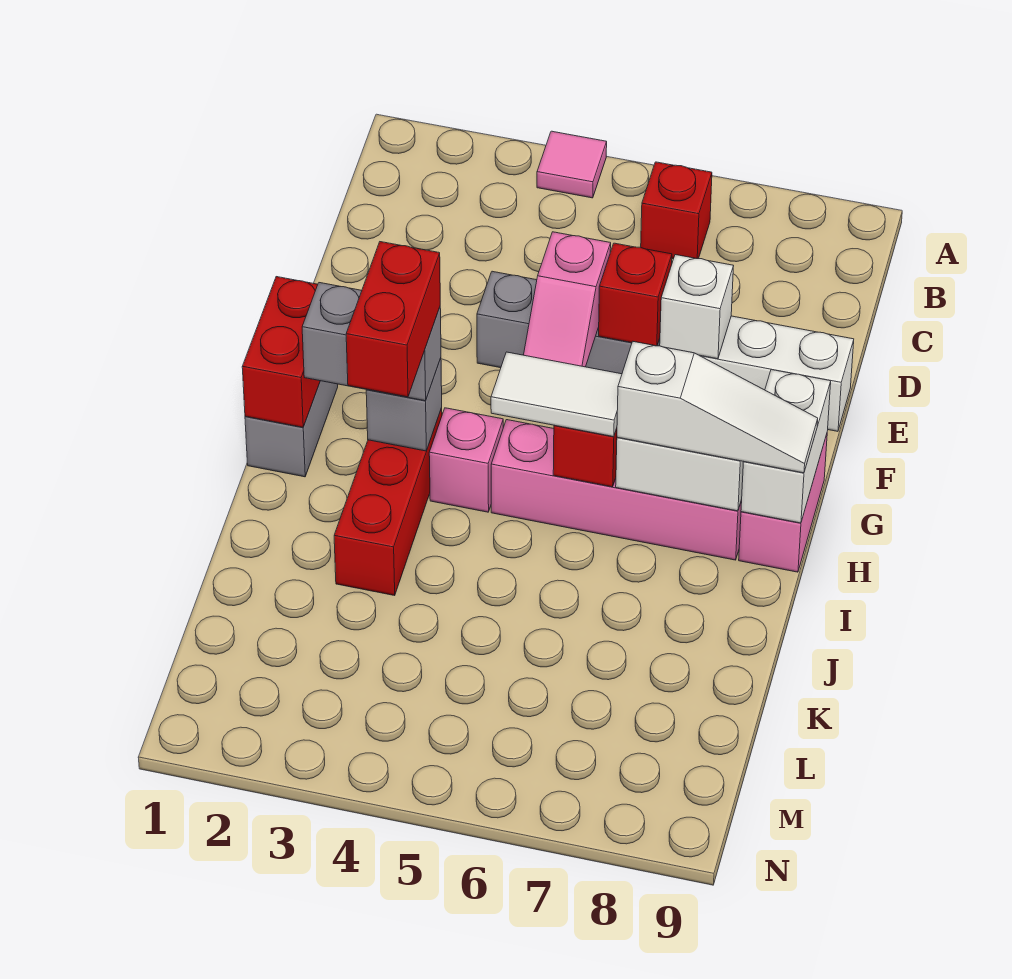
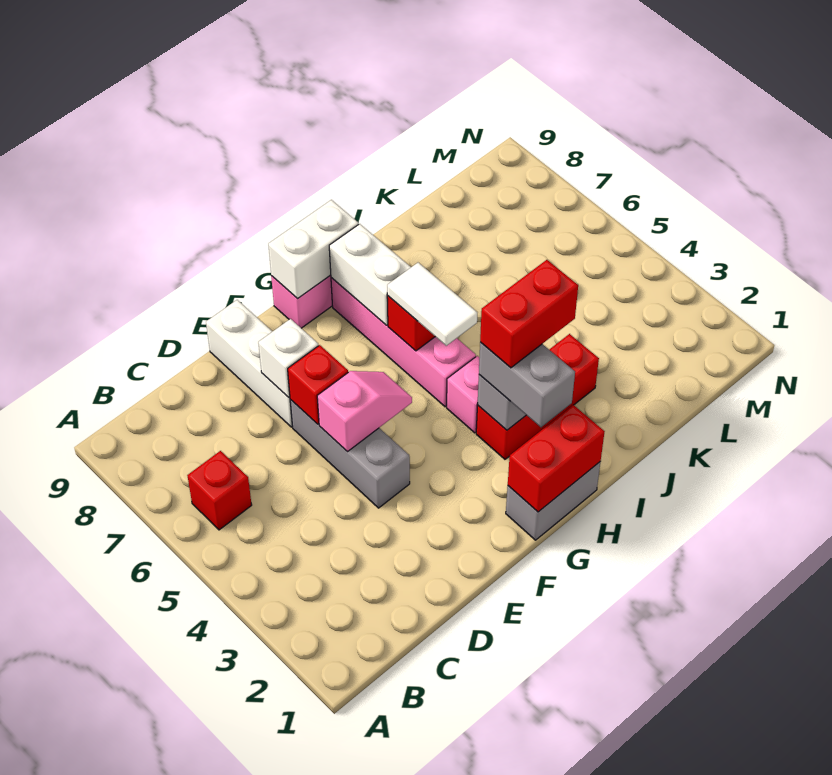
pink tile A4 level 1 -> none
white slope H7:H9 level 3 top 7 -> none

